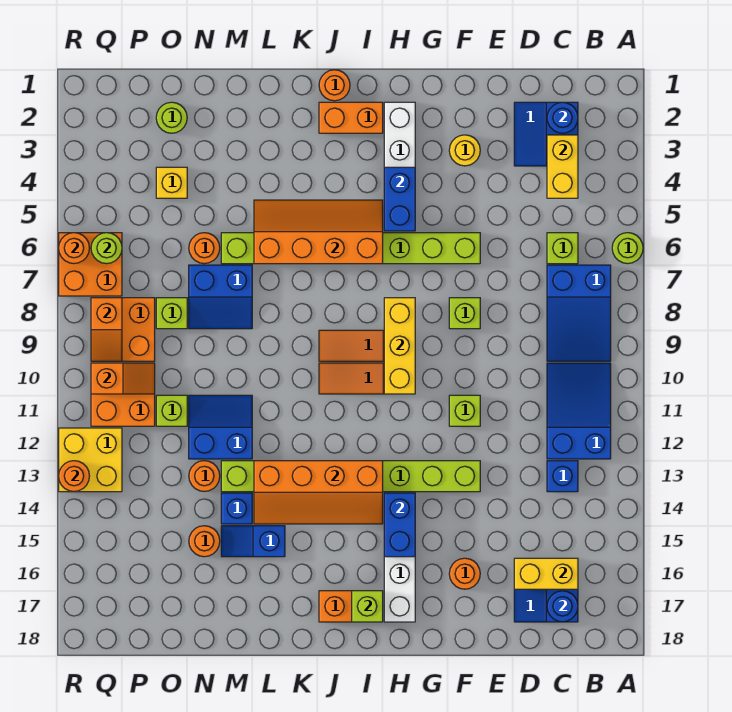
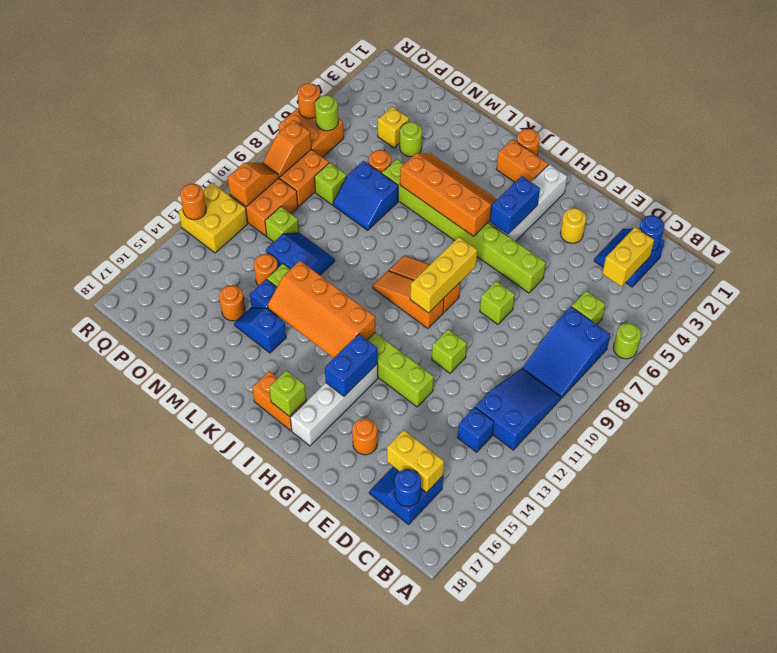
lime round brick O2 level 1 -> lime round brick N4 level 1
orange slope P10:Q10 level 2 top Q -> orange slope Q10:Q11 level 2 top 11

